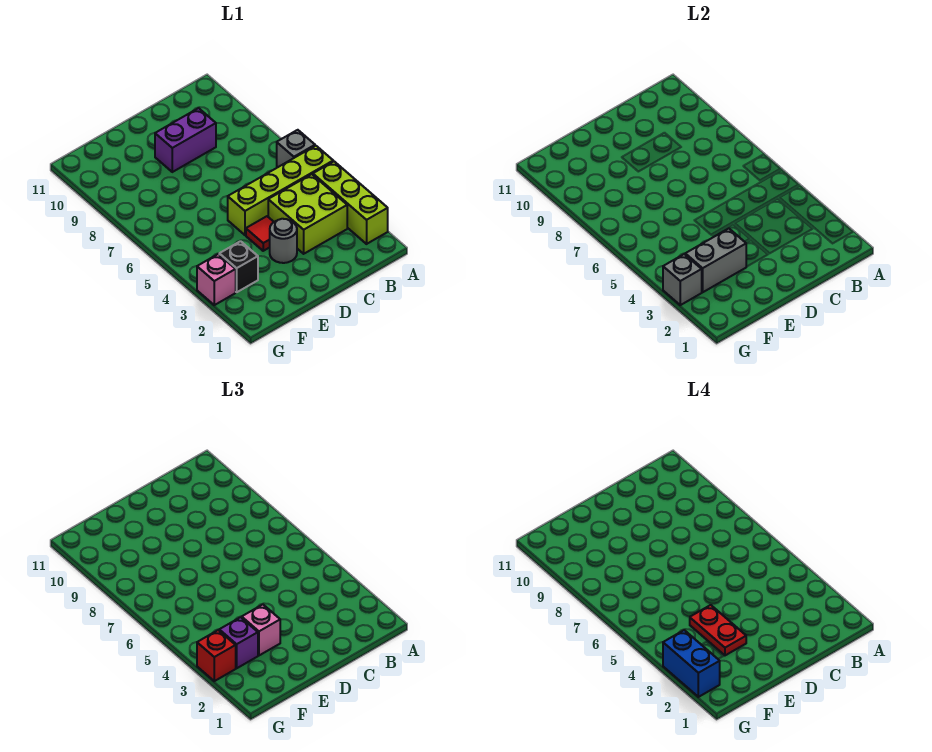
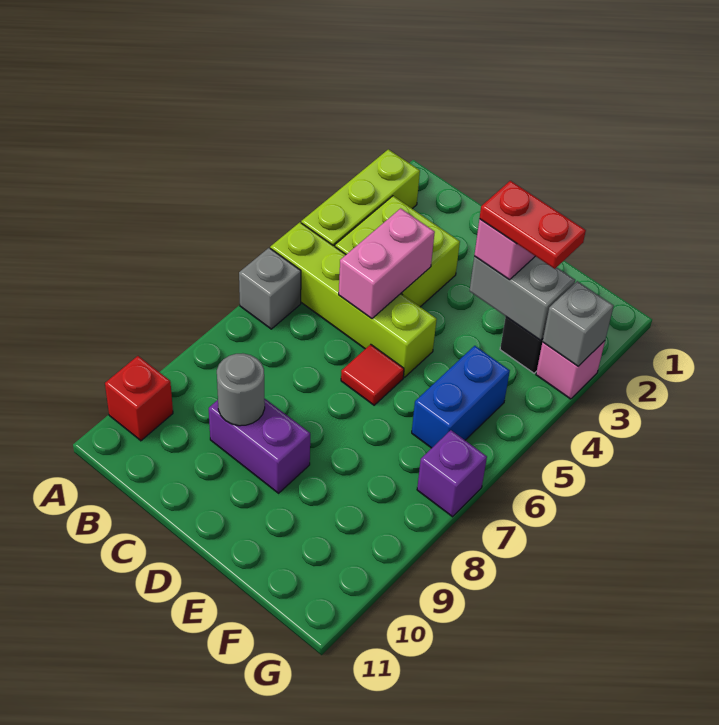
none -> pink brick C4:C5 level 2
grey round brick D3 level 1 -> grey round brick C9 level 2
red tile D4 level 1 -> red tile D6 level 1
red plate E3:E4 level 4 -> red plate E3:F3 level 4
purple brick F3 level 3 -> purple brick G7 level 1
blue brick G2:G3 level 4 -> blue brick F5:F6 level 1
red brick G3 level 3 -> red brick A10 level 1

